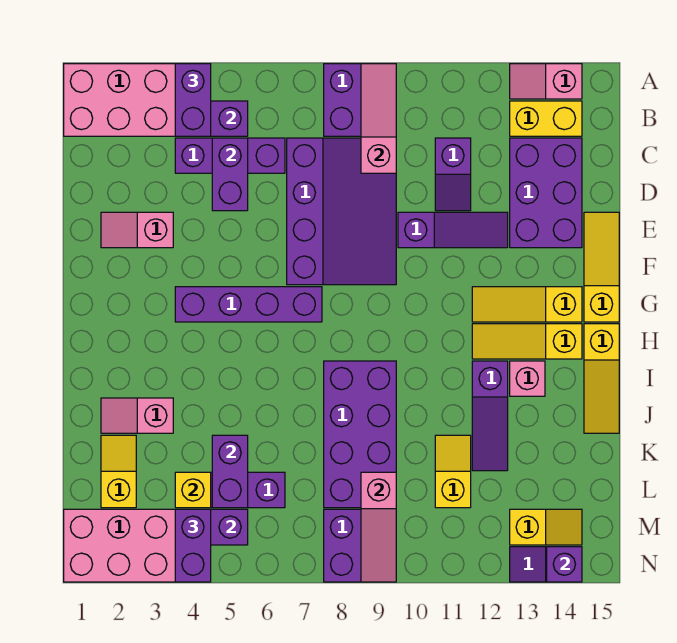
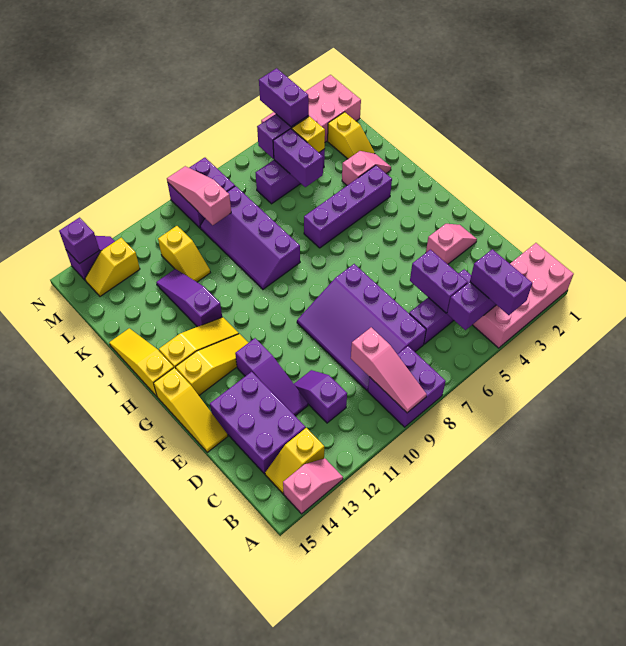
yellow brick B13:B14 level 1 -> yellow slope B13:B14 level 1 top 13
purple slope E10:E12 level 1 top 10 -> purple slope D12:F12 level 1 top F
purple brick G4:G7 level 1 -> purple brick I3:I6 level 1
purple brick I8:L9 level 1 -> purple slope I8:L9 level 1 top 8
pink brick I13 level 1 -> none

